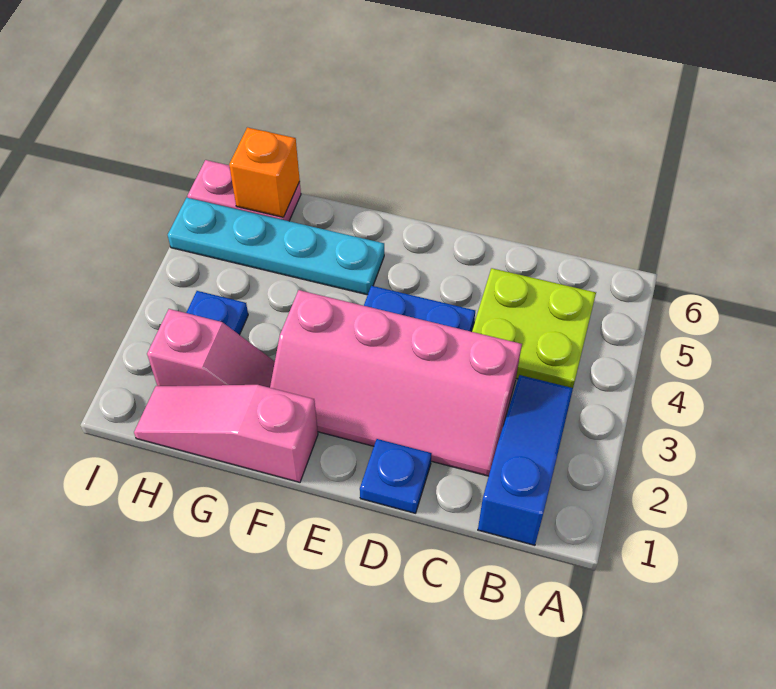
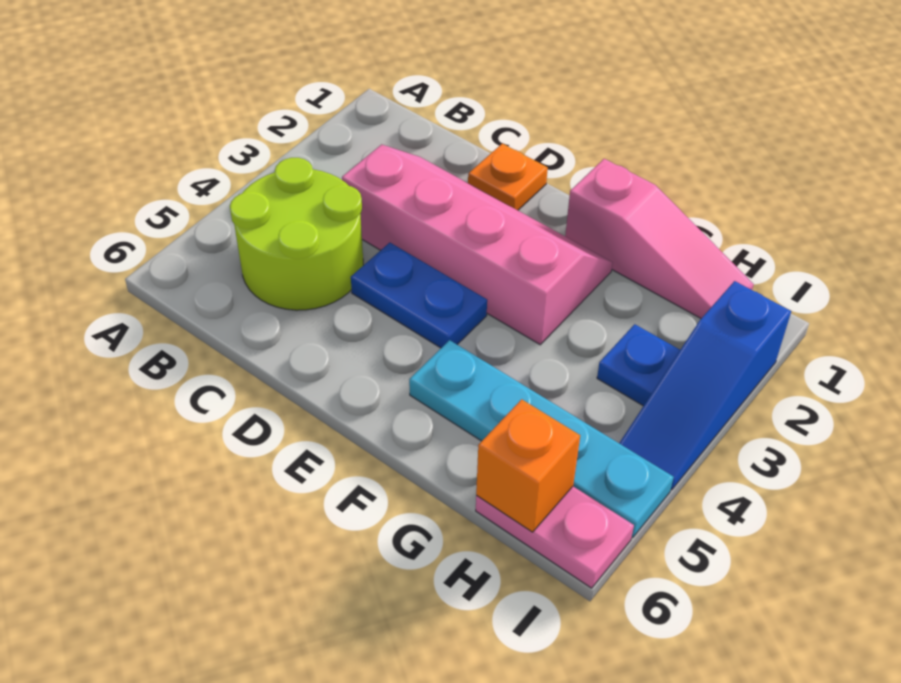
blue slope B1:B3 level 1 top 1 -> blue slope I2:I4 level 1 top 2
lime plate B4:C5 level 1 -> lime round brick B4:C5 level 1
blue plate D1 level 1 -> orange plate D1 level 1
pink slope G2:H2 level 1 top H -> none

